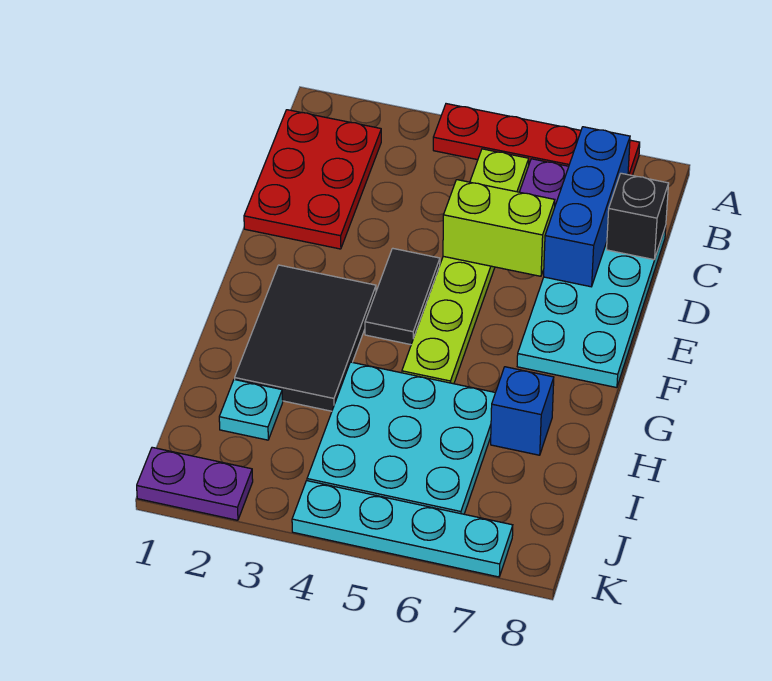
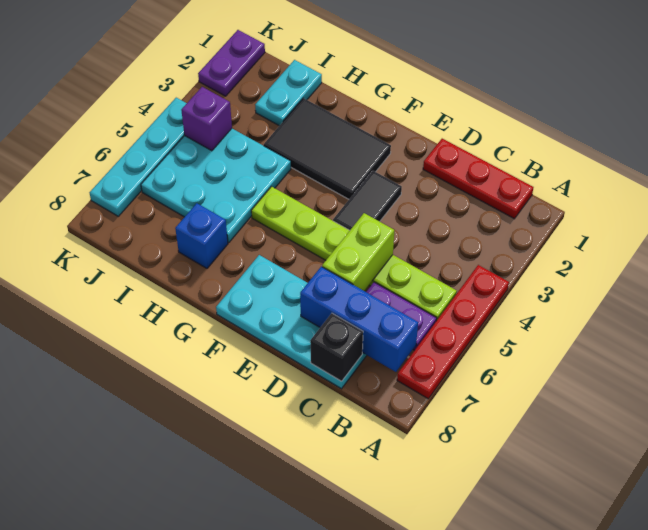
red plate B1:D2 level 1 -> red plate B1:D1 level 1
black tile E4:F4 level 1 -> black tile E3:E4 level 1
cyan plate I2 level 1 -> cyan plate I1:I2 level 1
none -> purple brick J4 level 2

